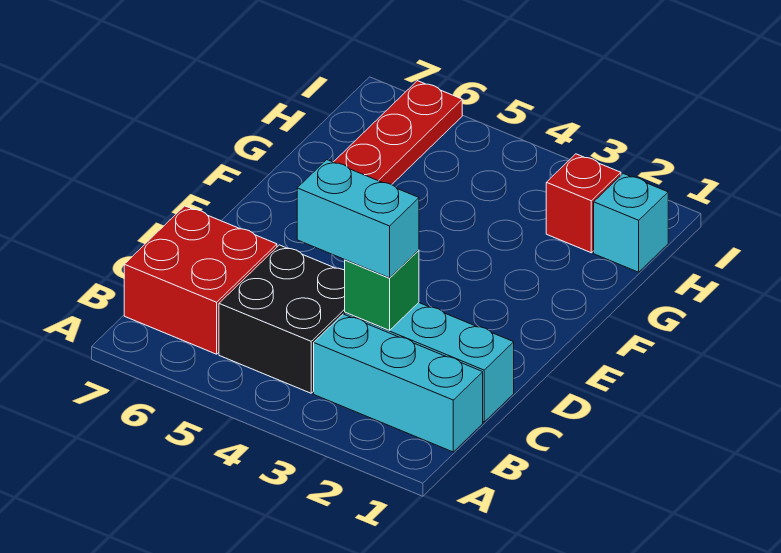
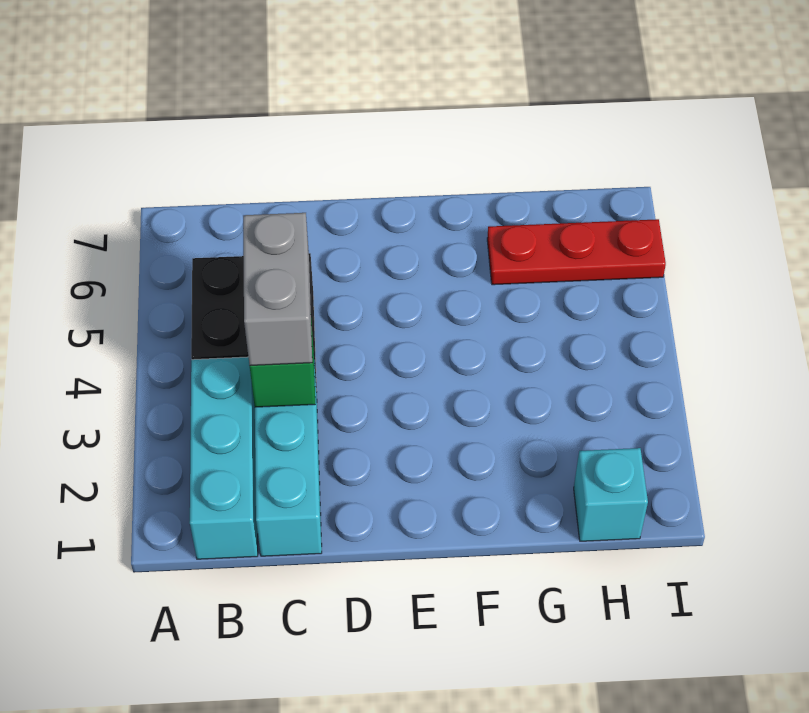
red brick B6:C7 level 1 -> none
cyan brick C3:C4 level 3 -> grey brick C3:C4 level 3
red brick H2 level 1 -> none

